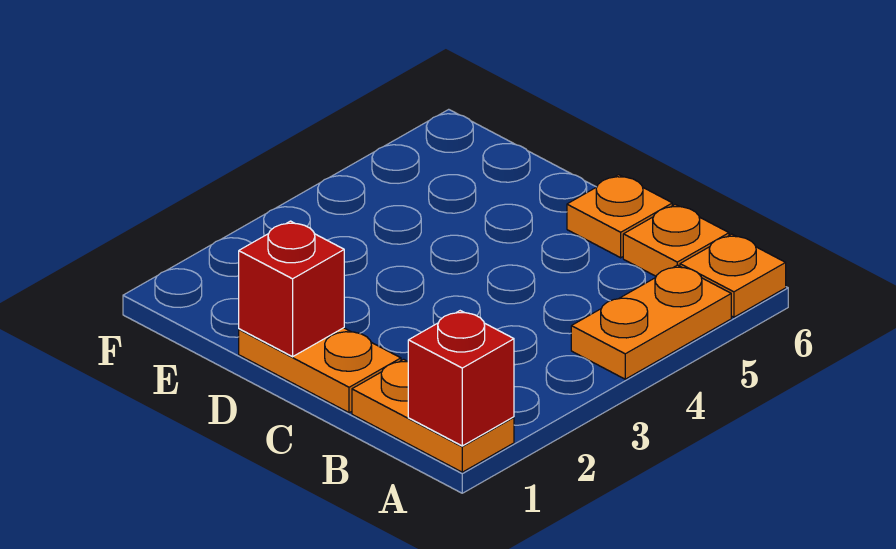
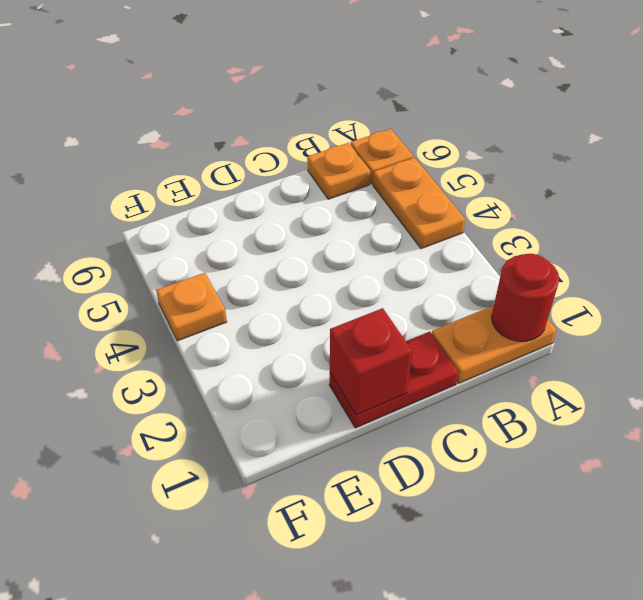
red brick A1 level 2 -> red round brick A1 level 2
orange plate C1:D1 level 1 -> red plate C1:D1 level 1
orange plate C6 level 1 -> orange plate F4 level 1

